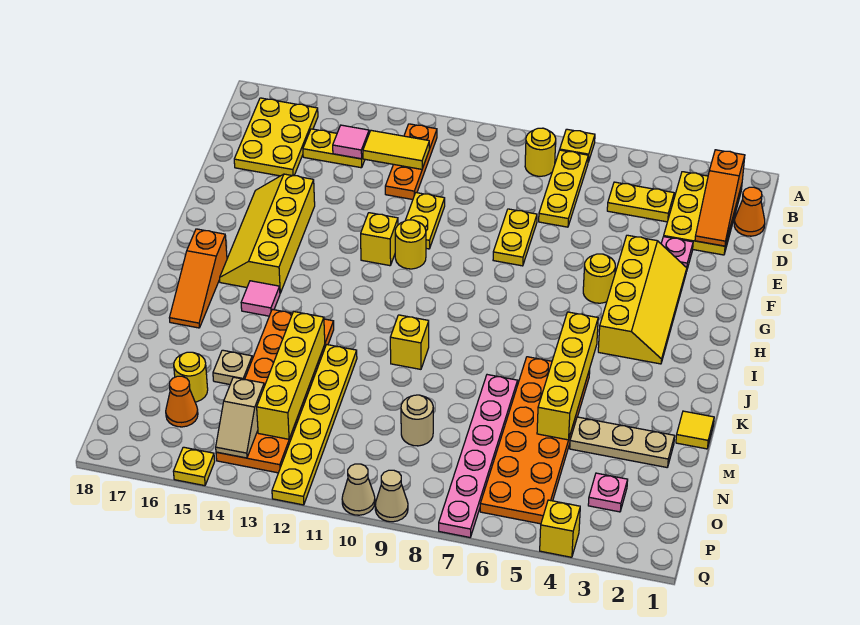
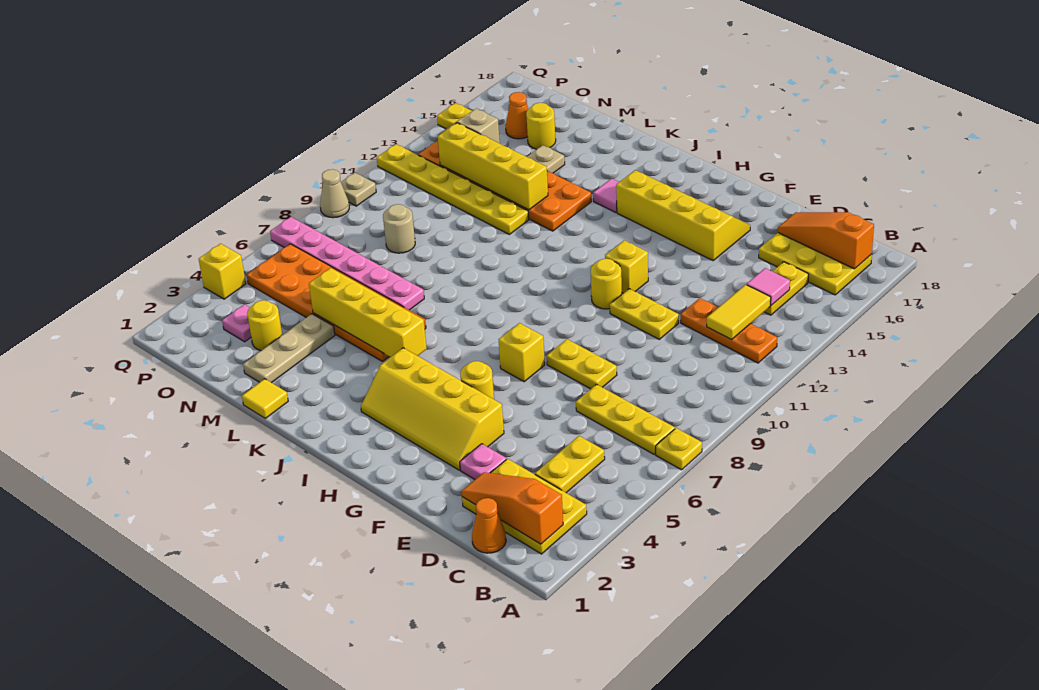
yellow round brick B8 level 1 -> yellow round brick N3 level 1
orange slope I17:K17 level 1 top I -> orange slope B17:D17 level 2 top B
yellow brick K10 level 1 -> yellow brick G7 level 1
tan cone Q10 level 1 -> tan plate Q10 level 1

